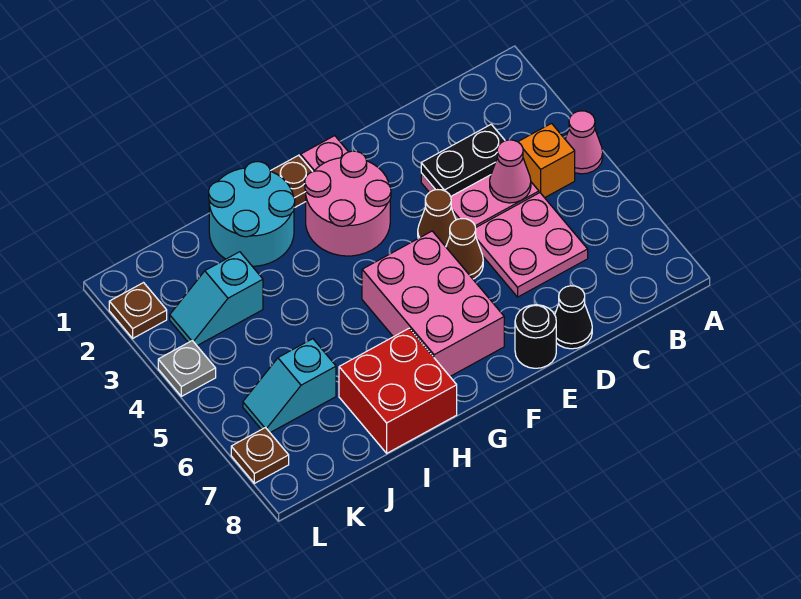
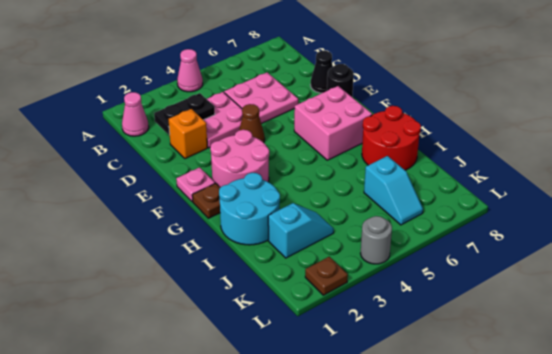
orange brick B4 level 1 -> orange brick D2 level 1
black plate C3:D3 level 2 -> black plate C2:C3 level 2
pink cone C4 level 2 -> pink cone B1 level 1
brown cone E5 level 1 -> none
pink brick F5:G7 level 1 -> pink brick F6:G7 level 1
red brick H7:I8 level 1 -> red round brick H7:I8 level 1
cyan slope J3:K3 level 1 top J -> cyan slope J2:J3 level 1 top 2
grey plate L4 level 1 -> grey round brick L4 level 1
brown plate L7 level 1 -> none

